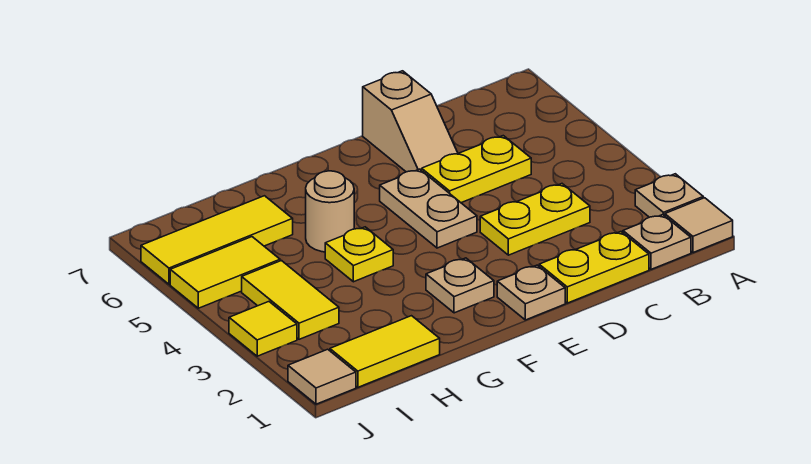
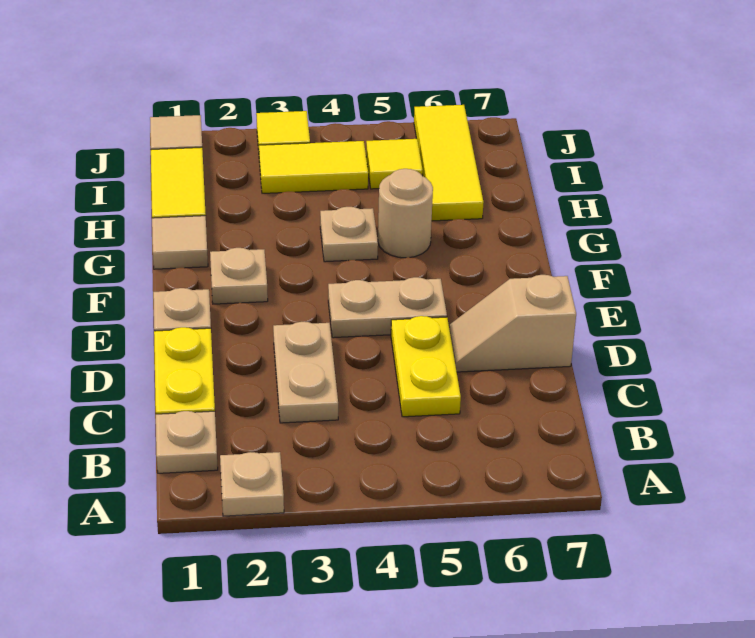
tan tile A1 level 1 -> tan tile G1 level 1
yellow plate C3:D3 level 1 -> tan plate C3:D3 level 1
yellow plate G4 level 1 -> tan plate G4 level 1
yellow tile I5:J5 level 1 -> yellow tile I5 level 1

